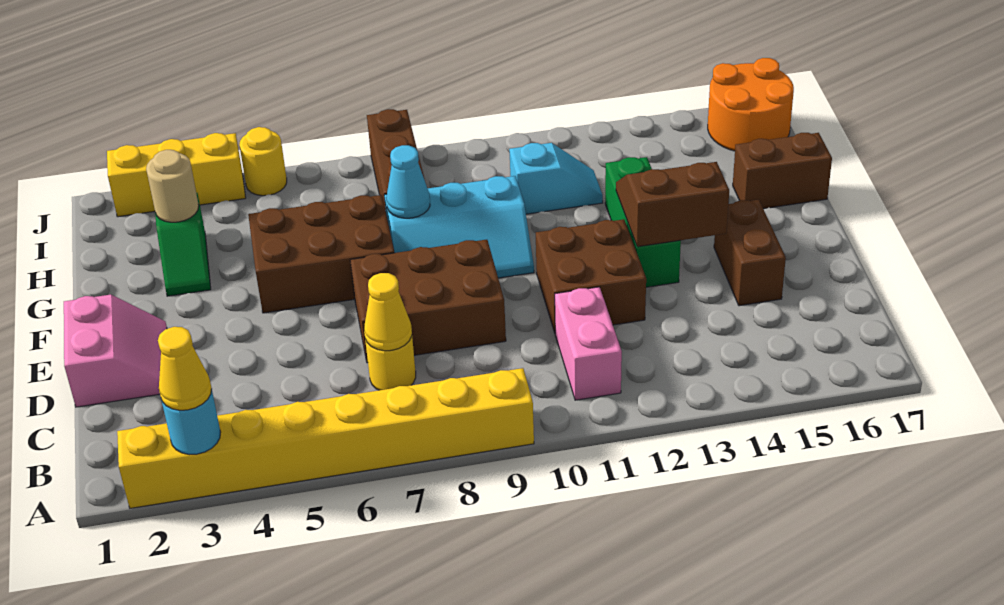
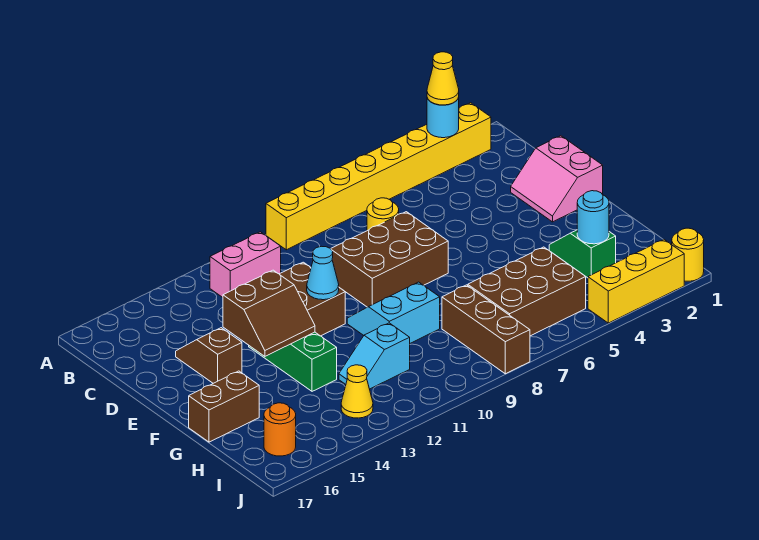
pink brick B11:C11 level 1 -> pink brick B11:B12 level 1
yellow cone C7 level 2 -> yellow cone I13 level 1
brown brick D15:E15 level 1 -> brown slope D15:E15 level 1 top E
brown brick F5:G7 level 1 -> brown brick H5:I7 level 1
cyan slope F8:G10 level 1 top G -> cyan slope F9:G10 level 1 top G
cyan cone G8 level 2 -> cyan cone E11 level 2
tan round brick H3 level 2 -> cyan round brick H3 level 2
orange round brick I16:J17 level 1 -> orange round brick I16 level 1
yellow round brick J5 level 1 -> yellow round brick J1 level 1

